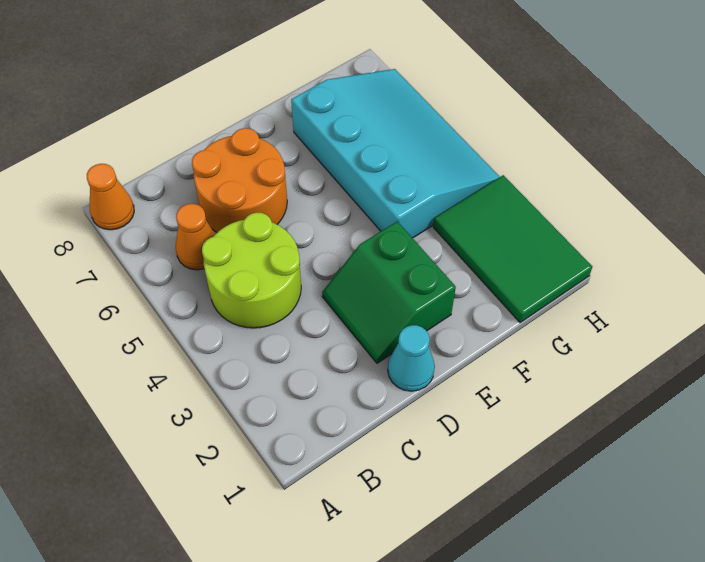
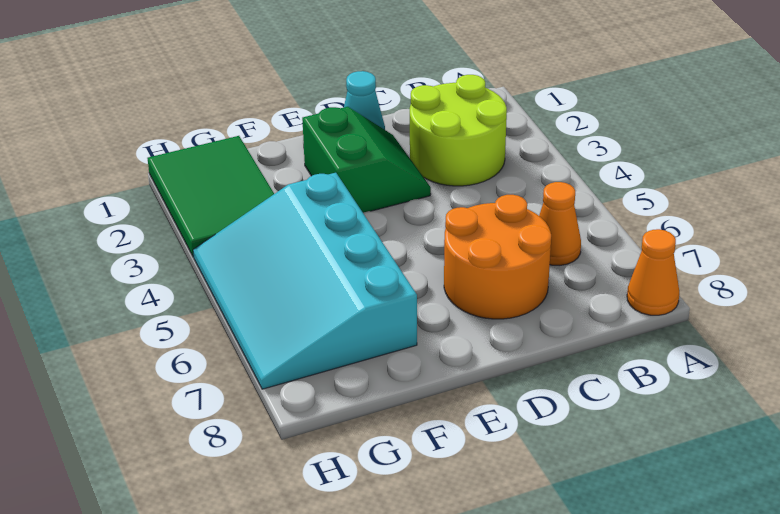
lime round brick B4:C5 level 1 -> lime round brick B2:C3 level 1

